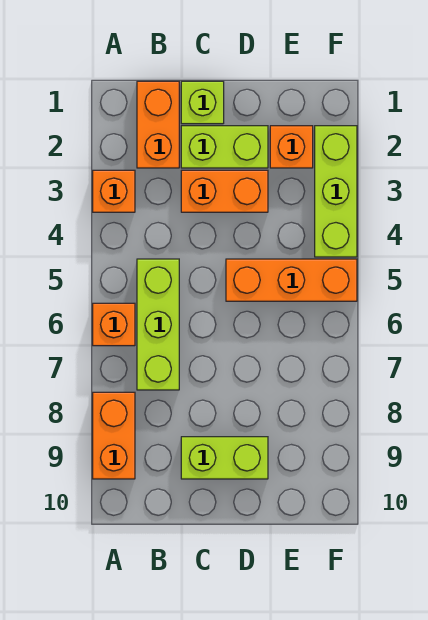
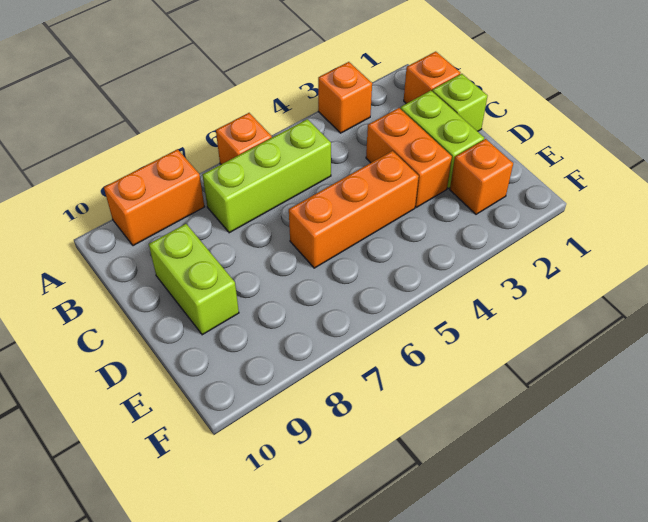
orange brick B1:B2 level 1 -> orange brick B1 level 1
orange brick D5:F5 level 1 -> orange brick D4:D6 level 1
lime brick F2:F4 level 1 -> none

